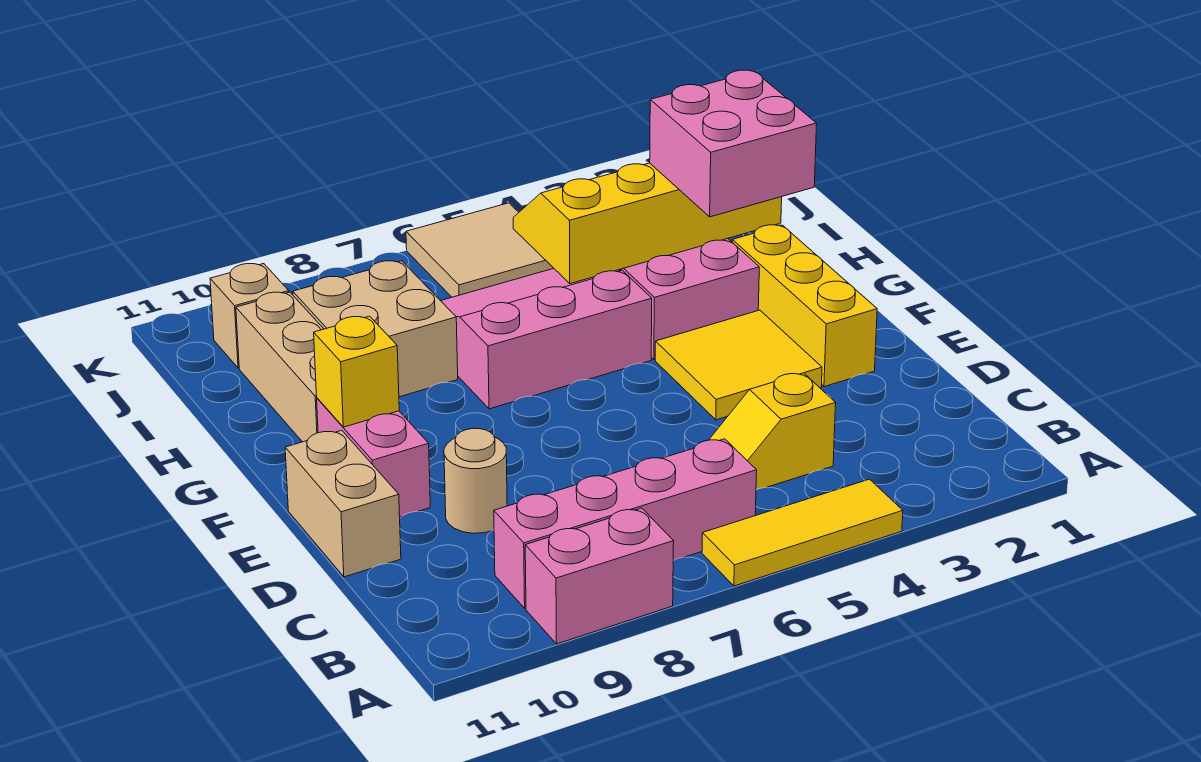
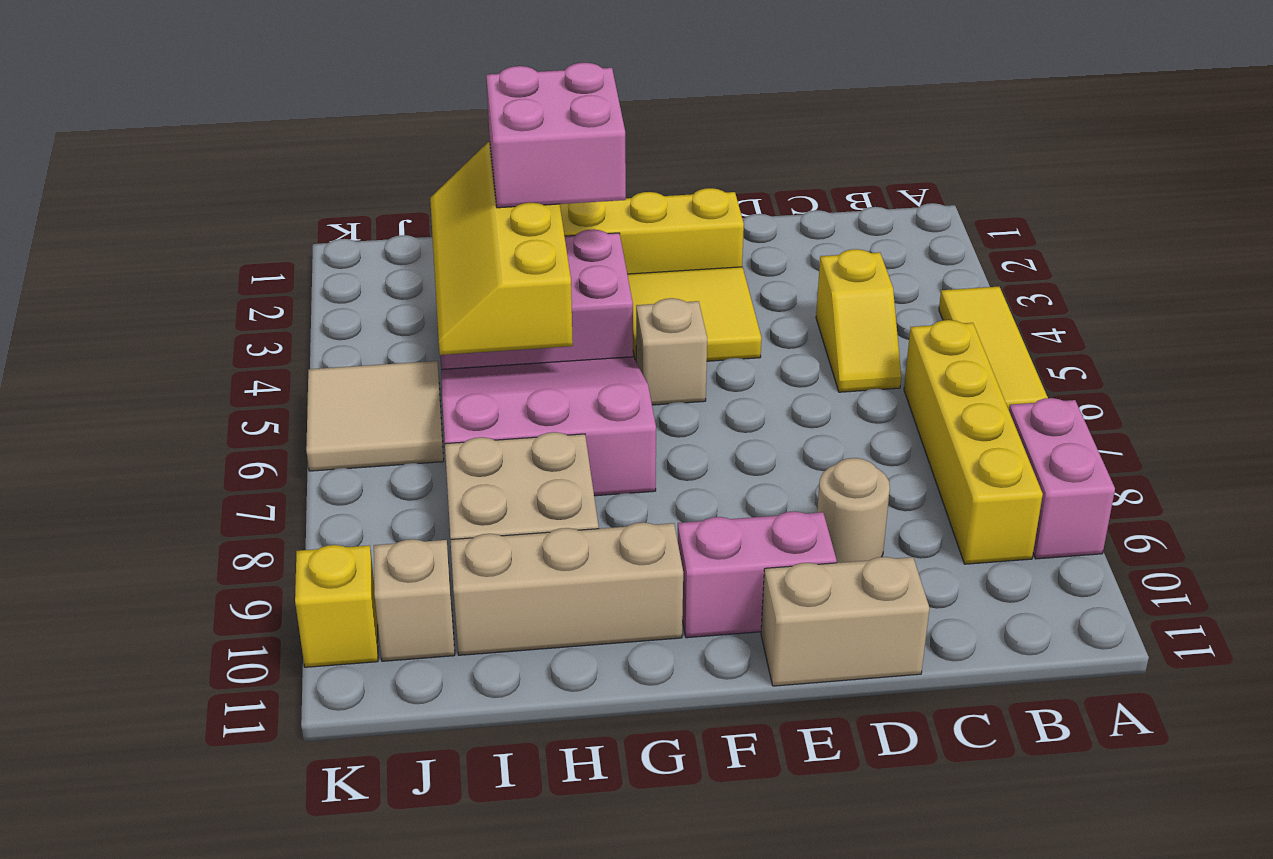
pink brick B6:B9 level 1 -> yellow brick B6:B9 level 1
none -> tan brick F5 level 1
yellow brick F10 level 2 -> yellow brick K10 level 1
pink slope G5:I7 level 1 top G -> pink slope G5:I7 level 1 top 7

